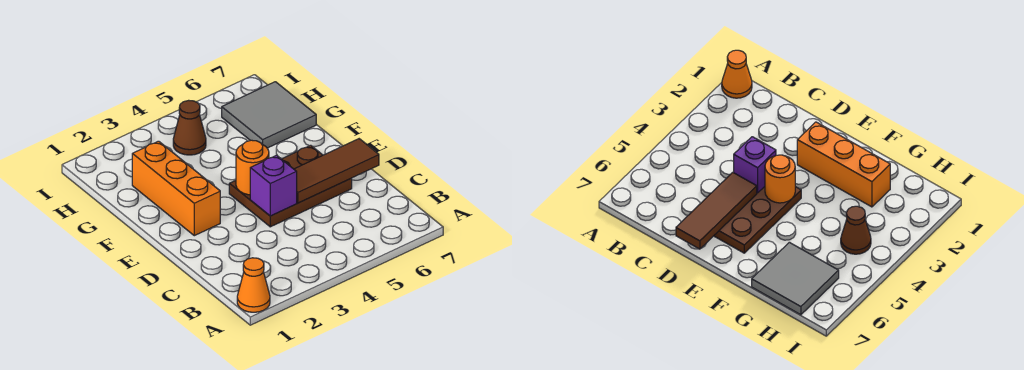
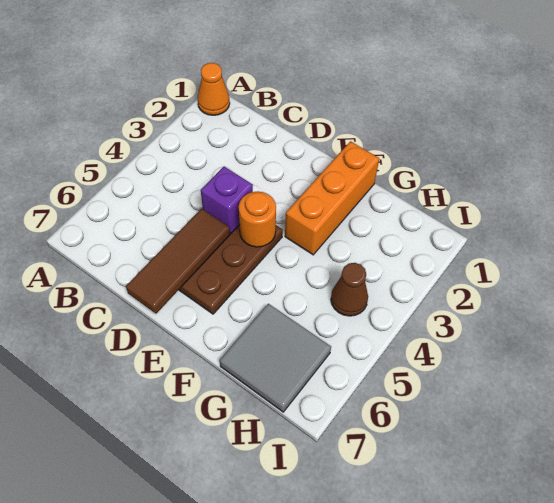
orange brick E2:G2 level 1 -> orange brick F1:F3 level 1

